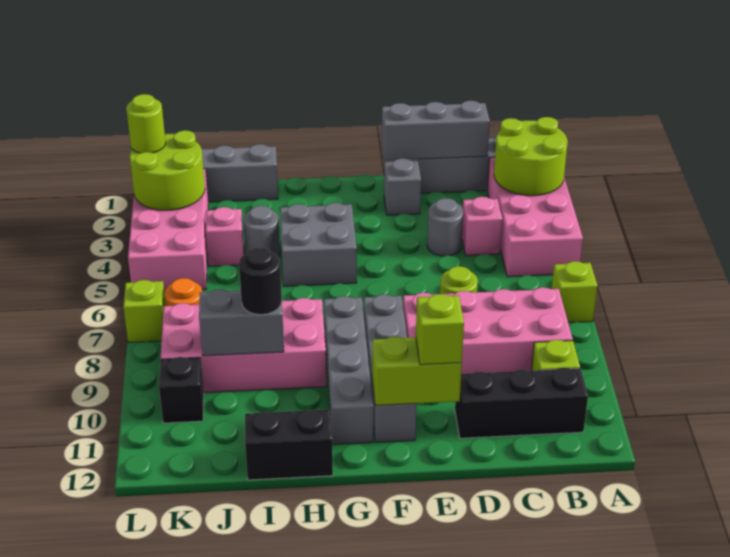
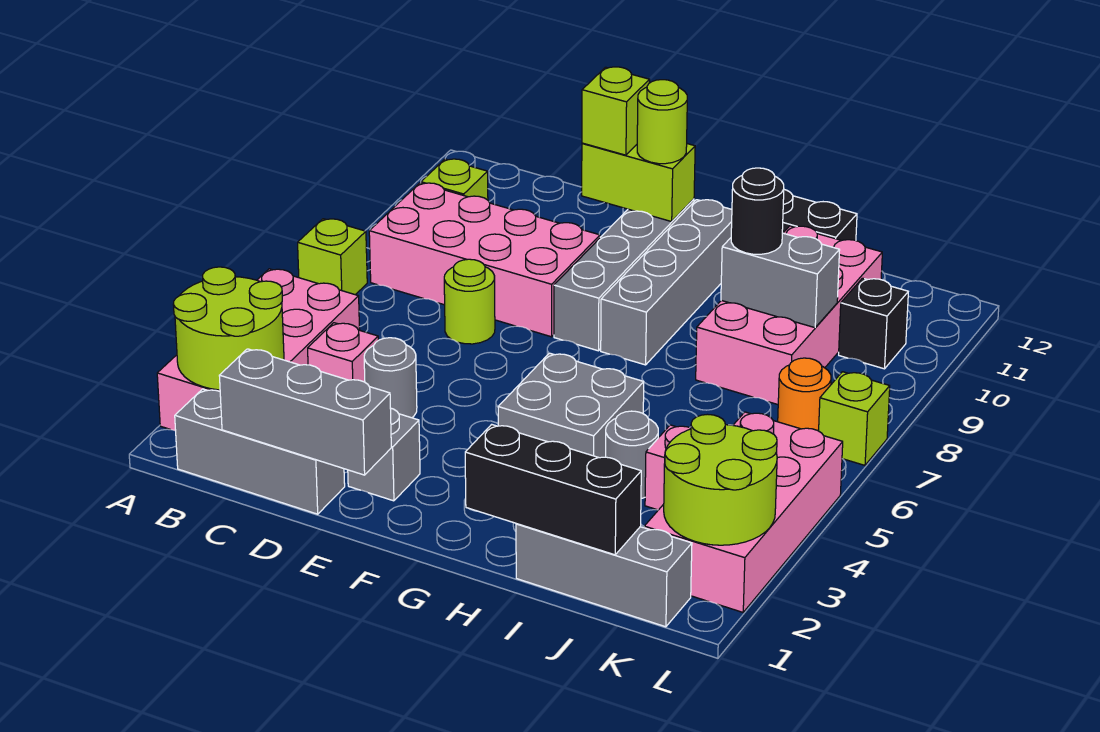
black brick B11:D11 level 1 -> black brick H1:J1 level 2
pink brick H8:K9 level 1 -> pink brick I8:J11 level 1
lime round brick L2 level 3 -> lime round brick F11 level 3

